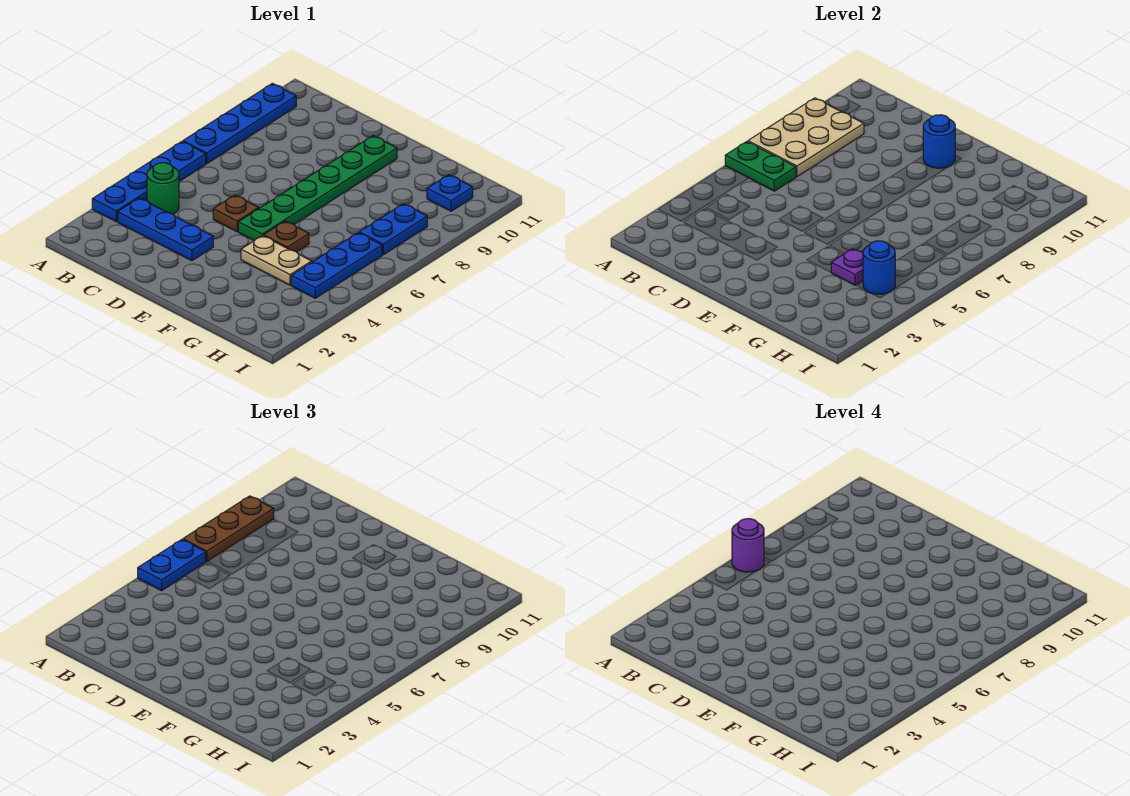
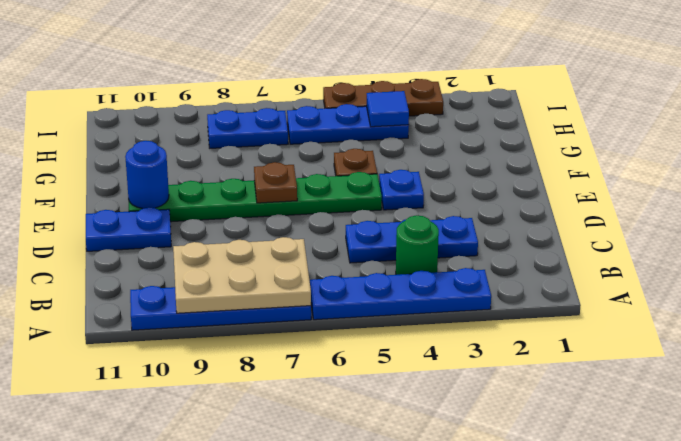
blue plate A5:A6 level 3 -> blue plate D10:D11 level 1
green plate A6:B6 level 2 -> none
purple round brick A6 level 4 -> none
brown plate A7:A9 level 3 -> brown plate I3:I5 level 1
blue plate B3:D3 level 1 -> blue plate C3:C5 level 1
brown plate D5 level 1 -> brown plate E7 level 2
tan plate F4:G4 level 1 -> none
purple plate G4 level 2 -> none
blue round brick H4 level 2 -> blue tile H4 level 2
blue plate H10 level 1 -> blue plate E4 level 1

